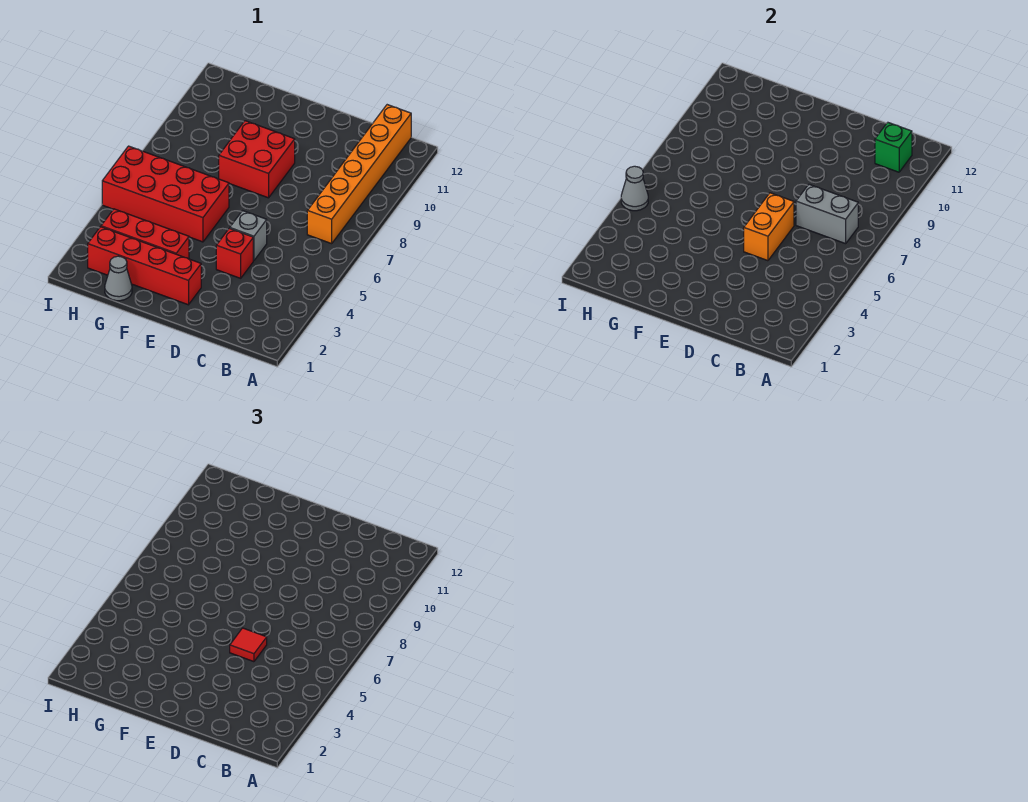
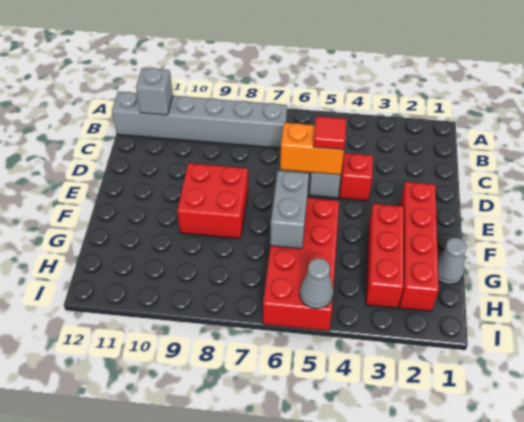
orange brick B7:B12 level 1 -> grey brick B7:B12 level 1
grey brick B7:C7 level 2 -> grey brick F6:G6 level 2
green brick B11 level 2 -> grey brick B11 level 2

